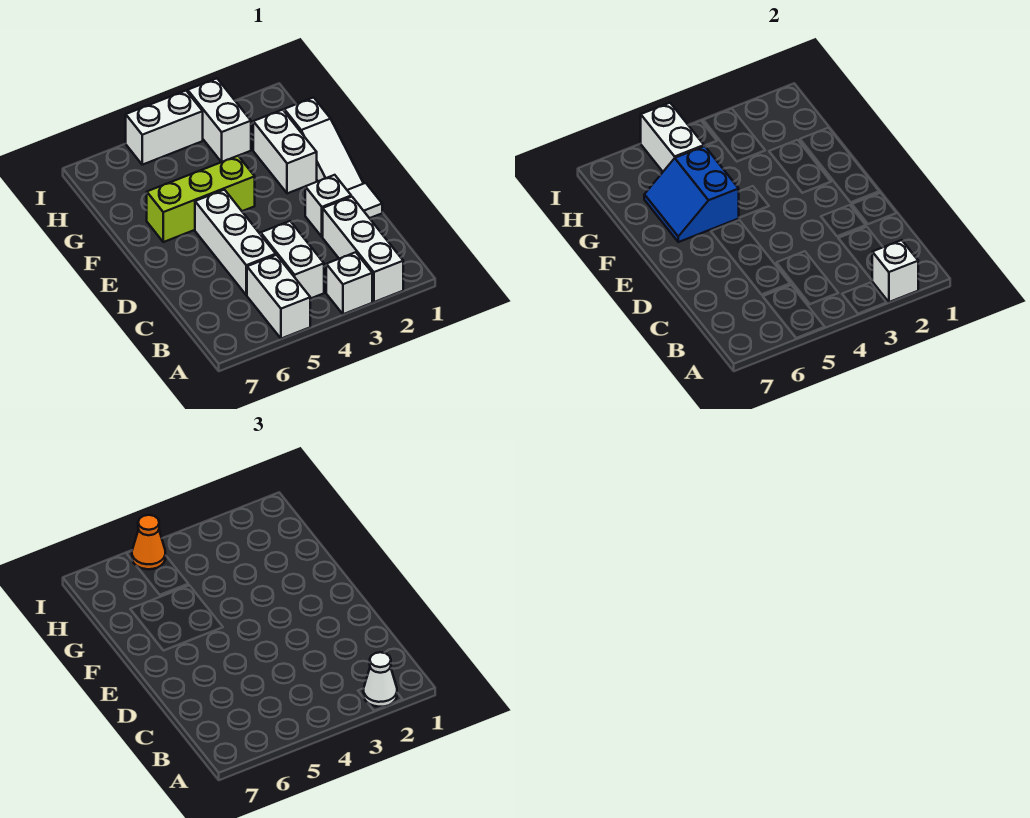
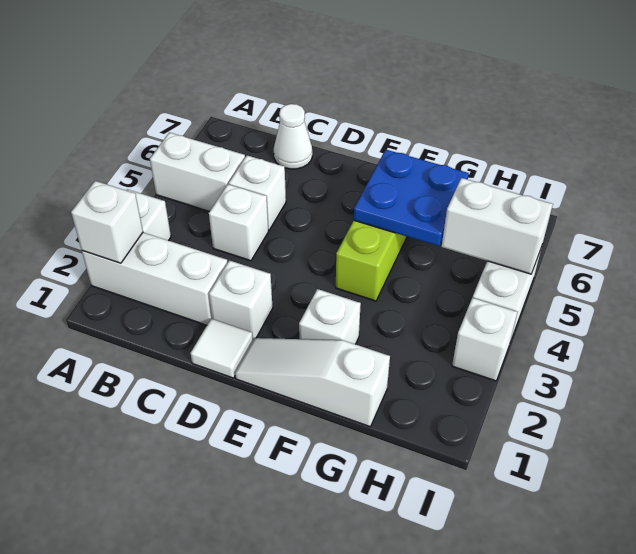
white cone A2 level 3 -> white cone C7 level 1
white brick B4:C4 level 1 -> white brick C4 level 1
white brick C5:E5 level 1 -> white brick C5 level 1
white brick F2:G2 level 1 -> white brick F2 level 1
blue slope F5:G6 level 2 top 5 -> blue plate F5:G6 level 2
white brick H3:I3 level 1 -> white brick I3 level 1
orange cone I5 level 3 -> none

